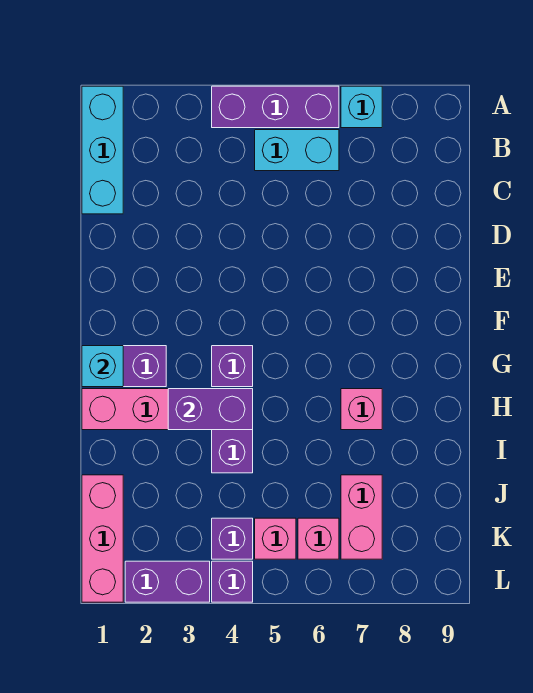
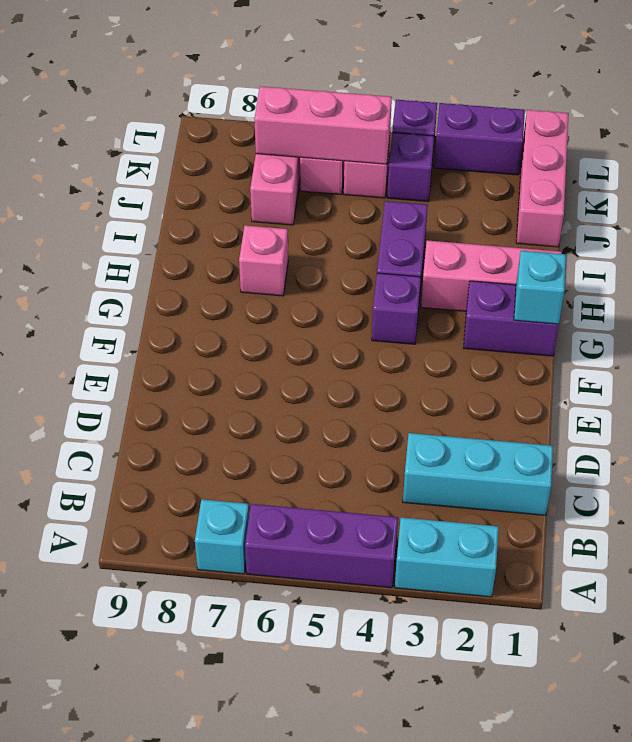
cyan brick A1:C1 level 1 -> cyan brick C1:C3 level 1
cyan brick B5:B6 level 1 -> cyan brick A2:A3 level 1
purple brick H3:H4 level 2 -> none
none -> pink brick K5:K7 level 2

